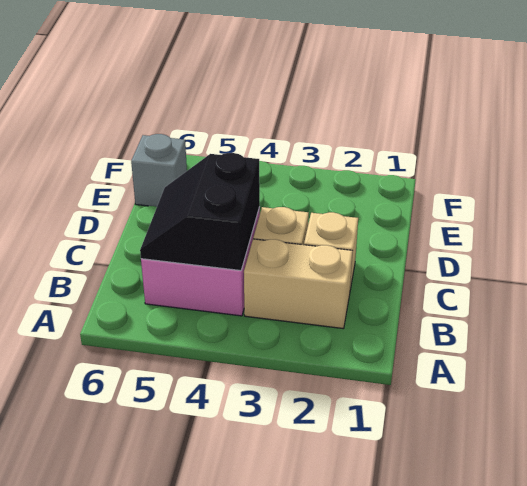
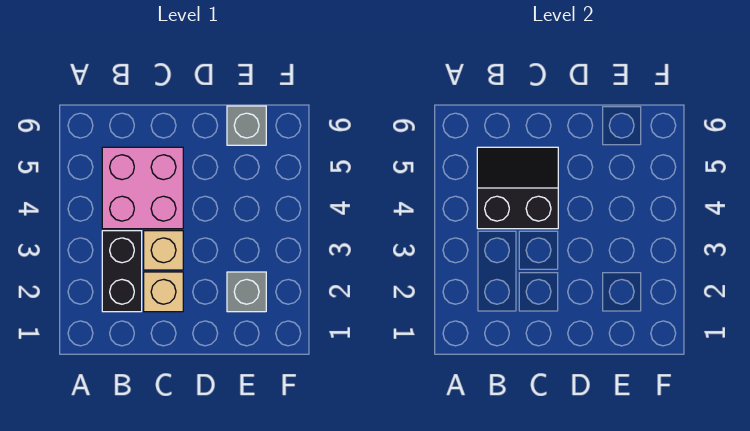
tan brick B2:B3 level 1 -> black brick B2:B3 level 1
none -> grey brick E2 level 1

